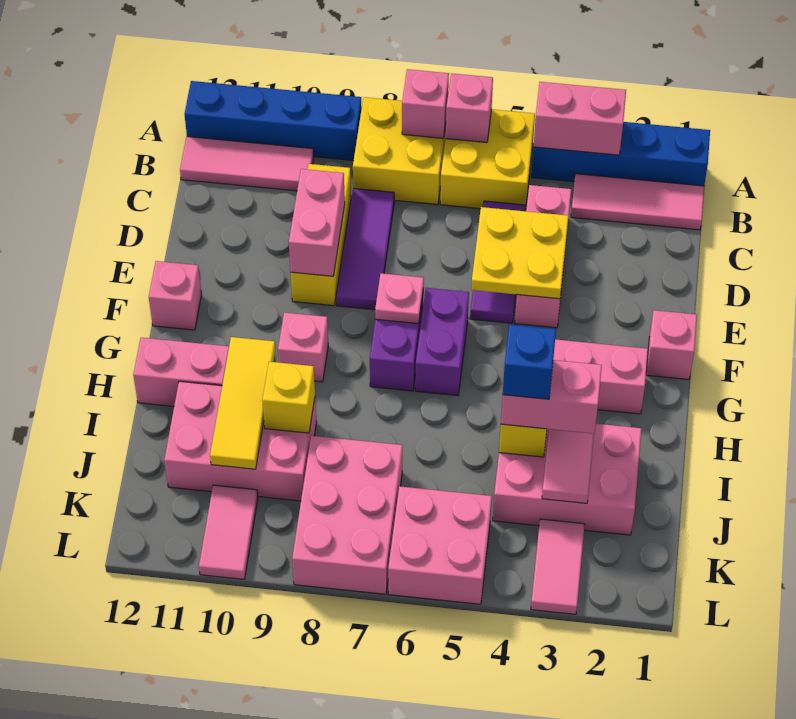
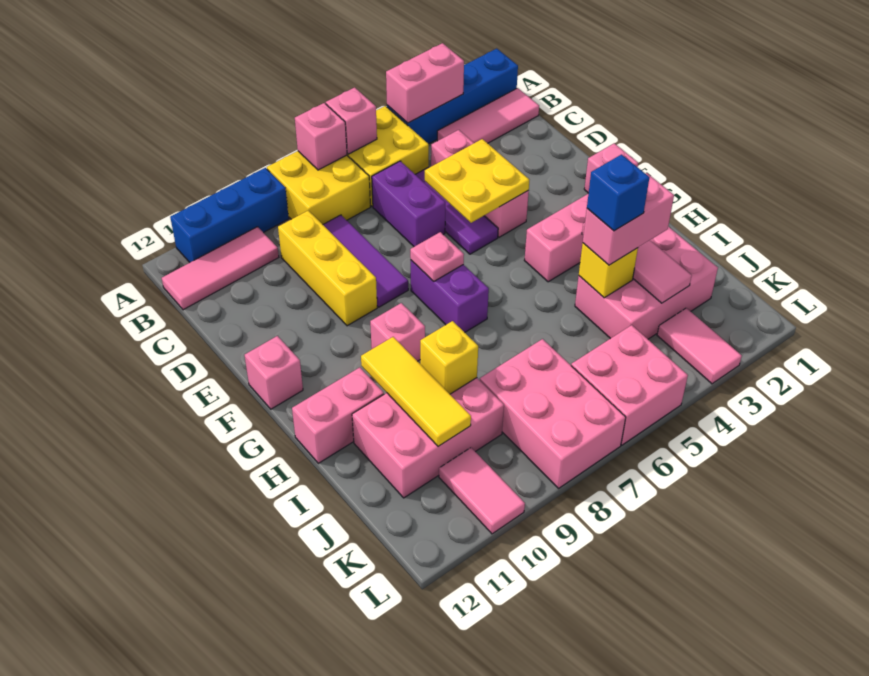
blue brick A9:A12 level 1 -> blue brick A9:A11 level 1
pink brick D9:E9 level 2 -> none
purple brick F6:G6 level 1 -> purple brick C6:D6 level 1

